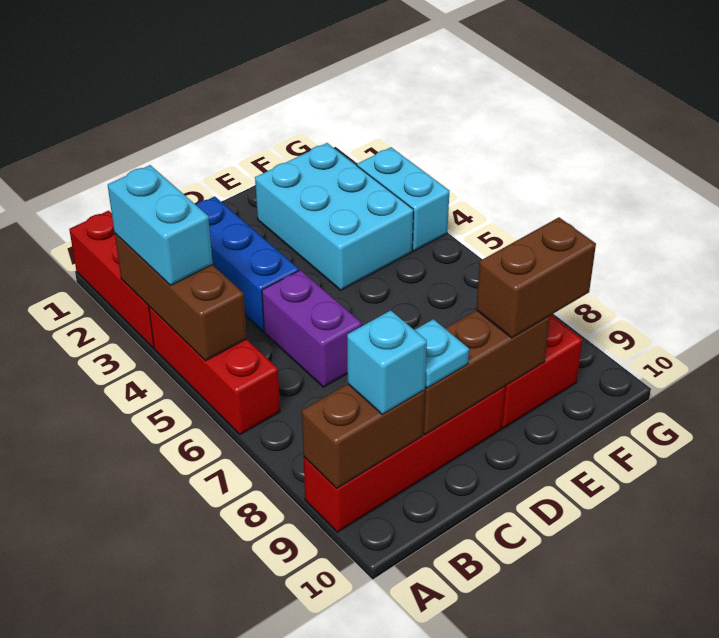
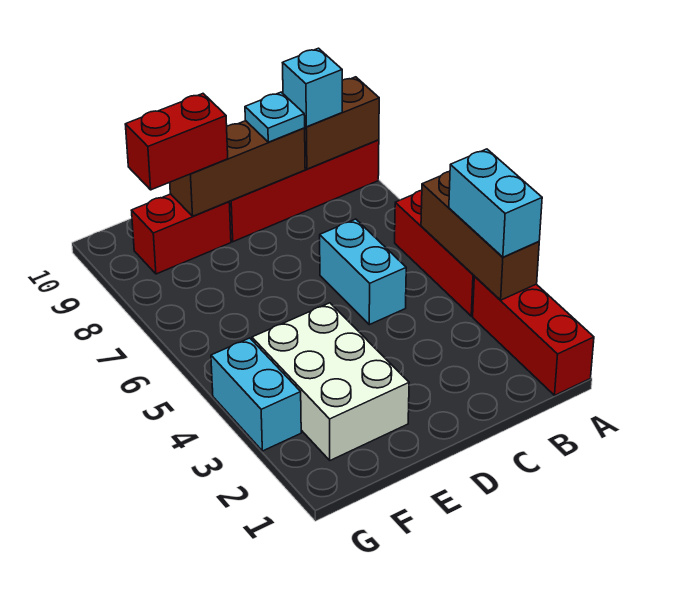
blue brick C2:C4 level 1 -> none
purple brick C5:C6 level 1 -> cyan brick C5:C6 level 1
cyan brick E2:F4 level 1 -> white brick E2:F4 level 1
brown brick E9:F9 level 3 -> red brick E9:F9 level 3

